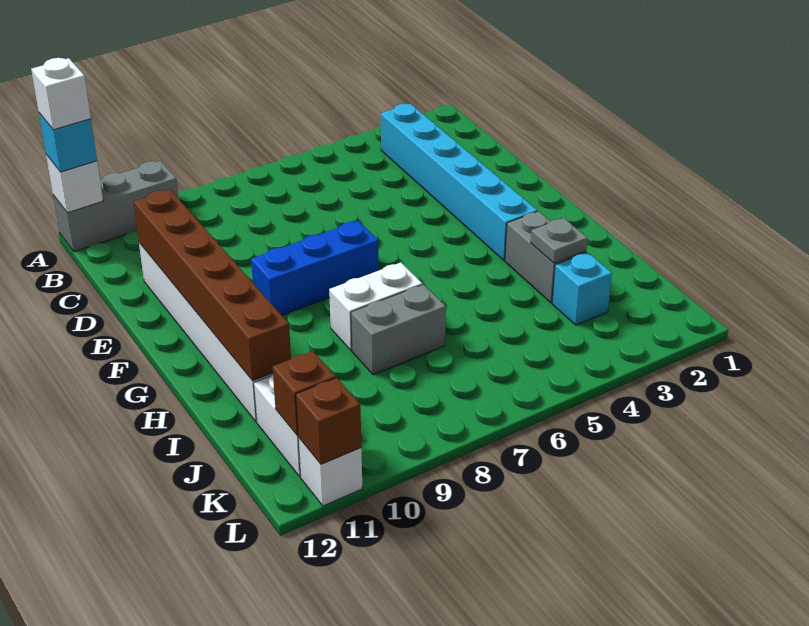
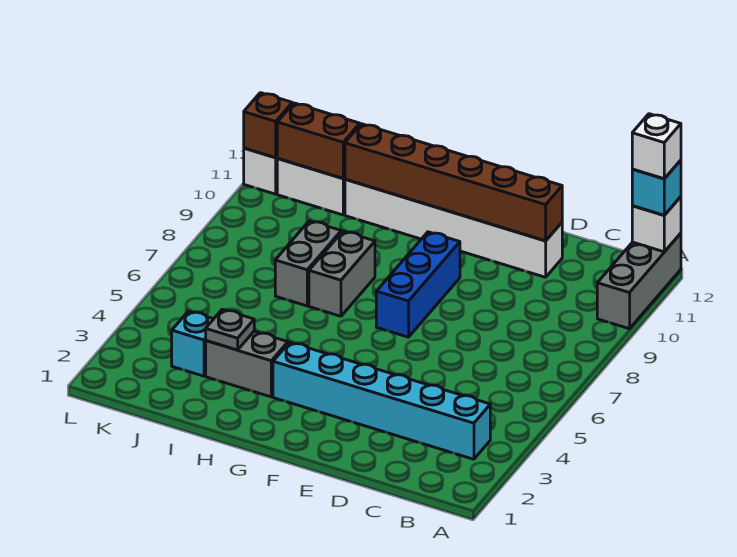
white brick H7:H8 level 1 -> grey brick H7:H8 level 1
brown brick K11 level 2 -> brown brick J11:K11 level 2

